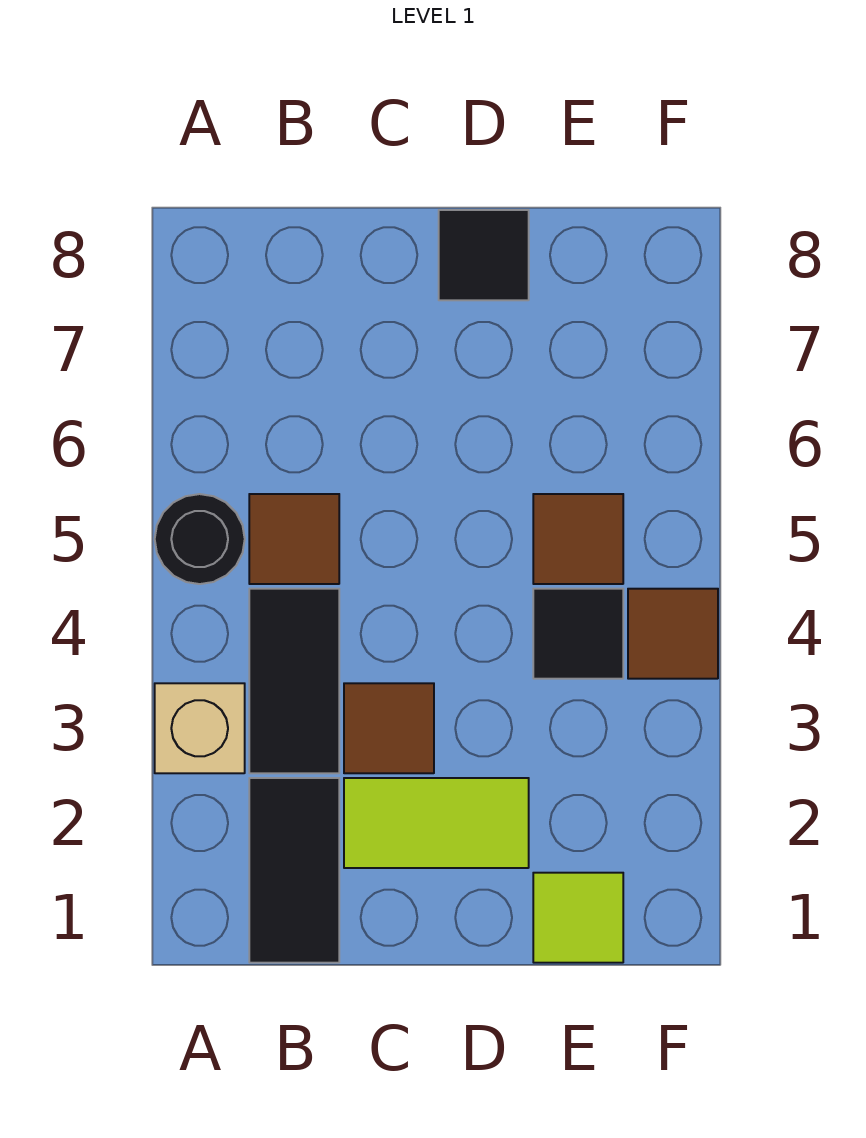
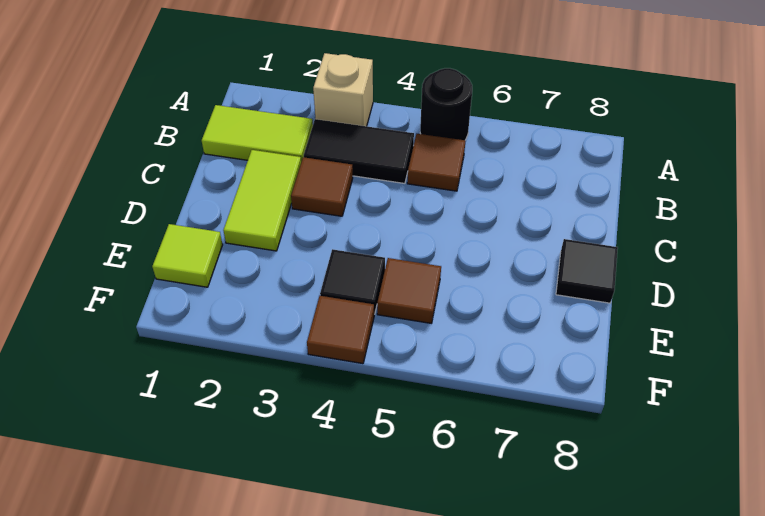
black tile B1:B2 level 1 -> lime tile B1:B2 level 1

